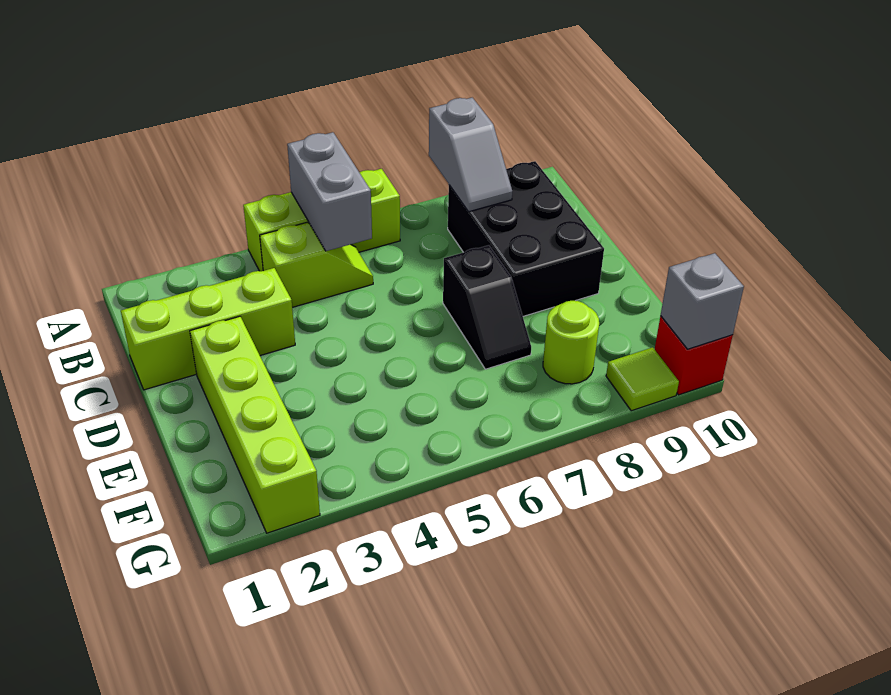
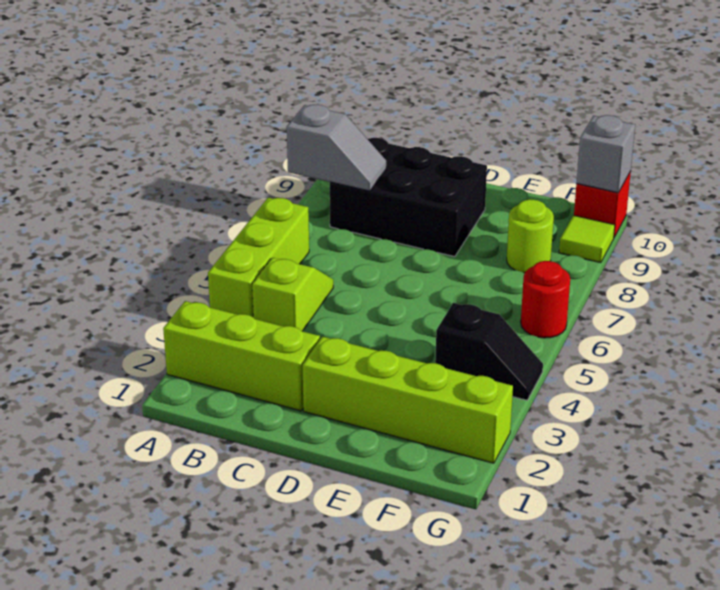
grey brick A5:B5 level 2 -> none
lime brick C1:C3 level 1 -> lime brick A2:C2 level 1
black slope D7:E7 level 1 top D -> black slope F4:G4 level 1 top F
none -> red round brick G6 level 1

